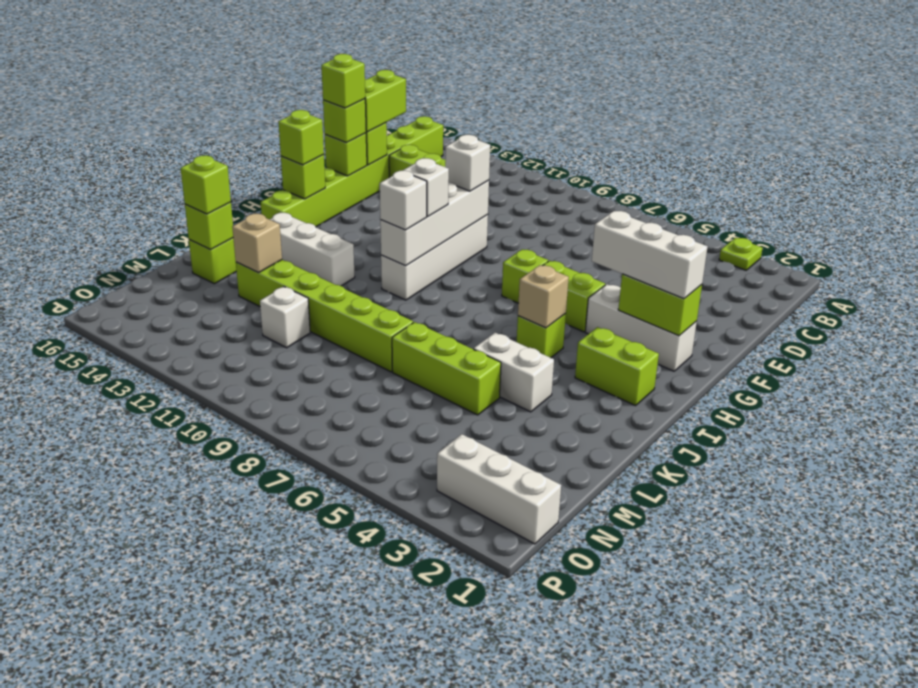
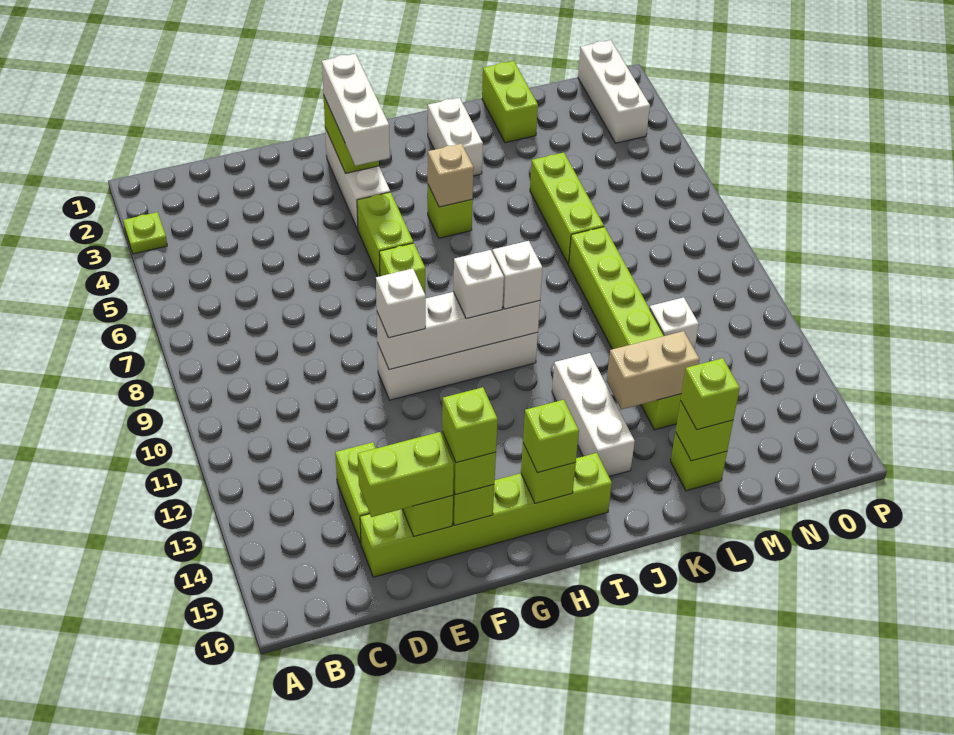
lime brick B15:I15 level 1 -> lime brick D15:I15 level 1
lime brick I2:I3 level 1 -> lime brick L1:L2 level 1
white brick K4:K5 level 1 -> white brick J2:J3 level 1
tan brick L13 level 2 -> tan brick K13:L13 level 2

